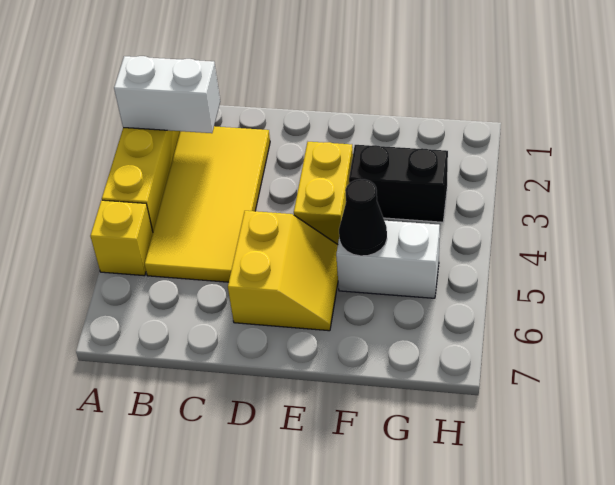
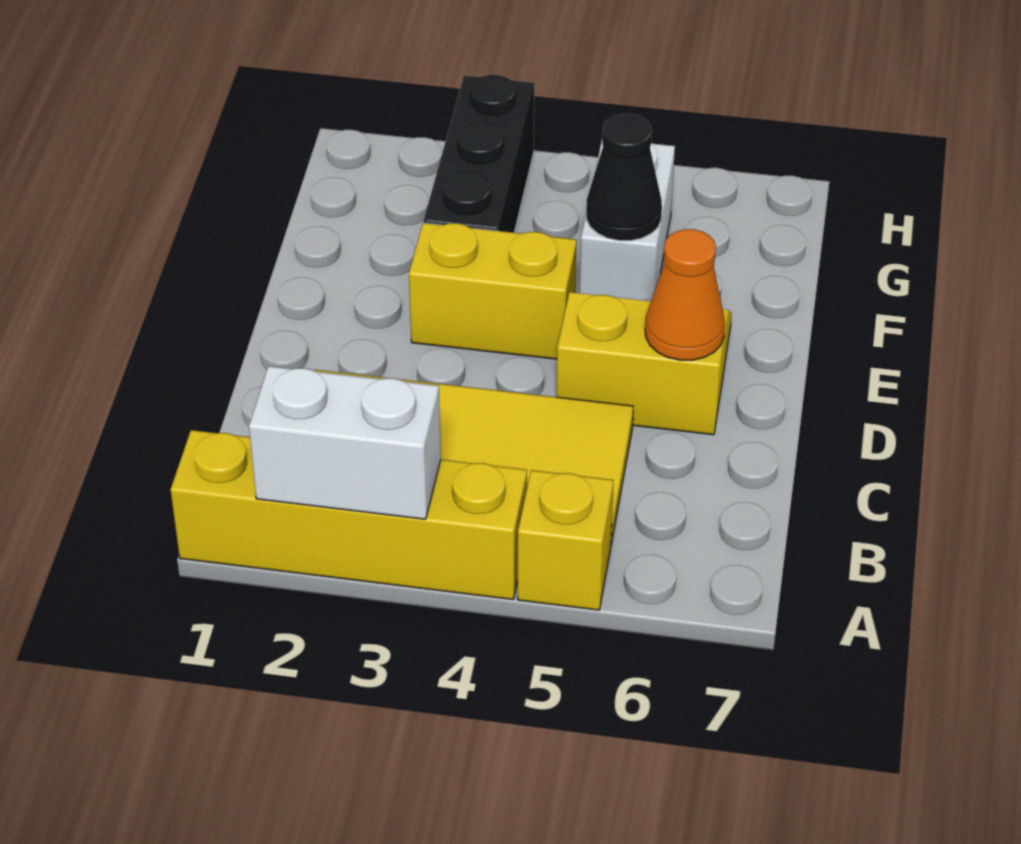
white brick A2:B2 level 2 -> white brick A2:A3 level 2
none -> orange cone D6 level 2
black brick F3:G3 level 1 -> black brick F3:H3 level 1

